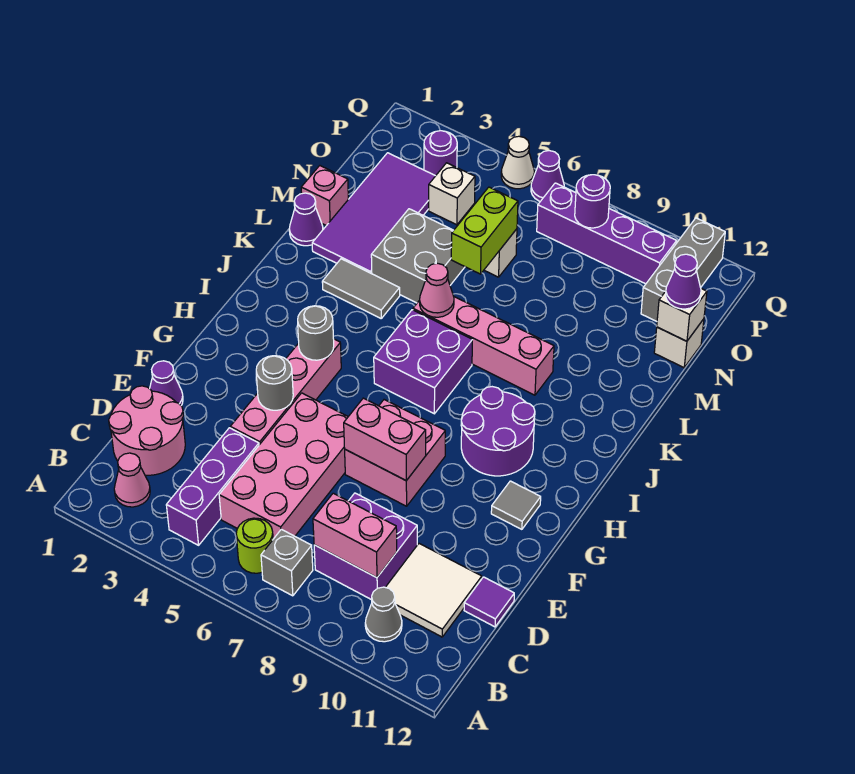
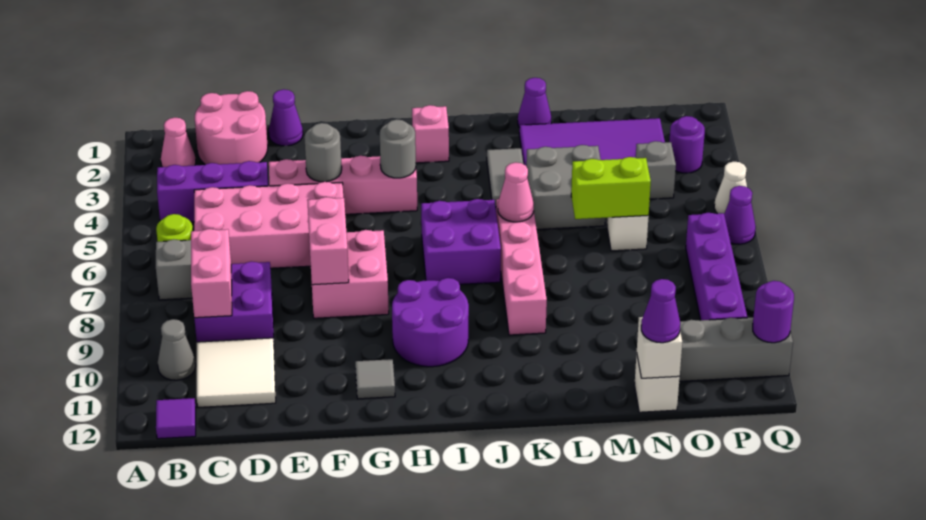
purple tile D12 level 1 -> purple tile B12 level 1
pink brick M1 level 1 -> pink brick I2 level 1
white brick O4 level 1 -> grey brick O4 level 1
purple round brick P8 level 2 -> purple round brick Q11 level 2

